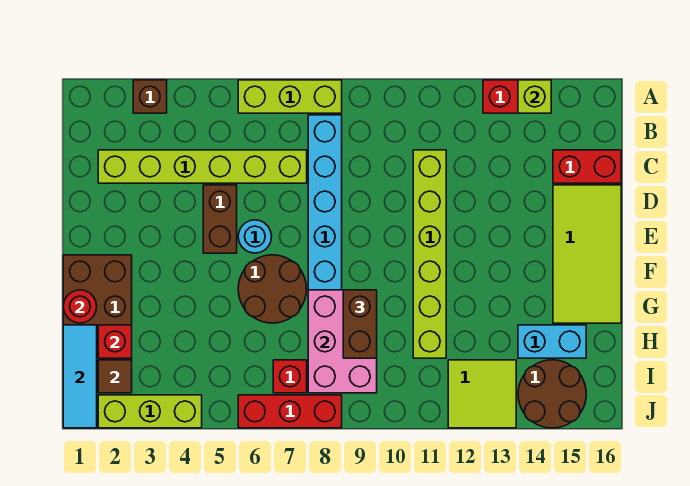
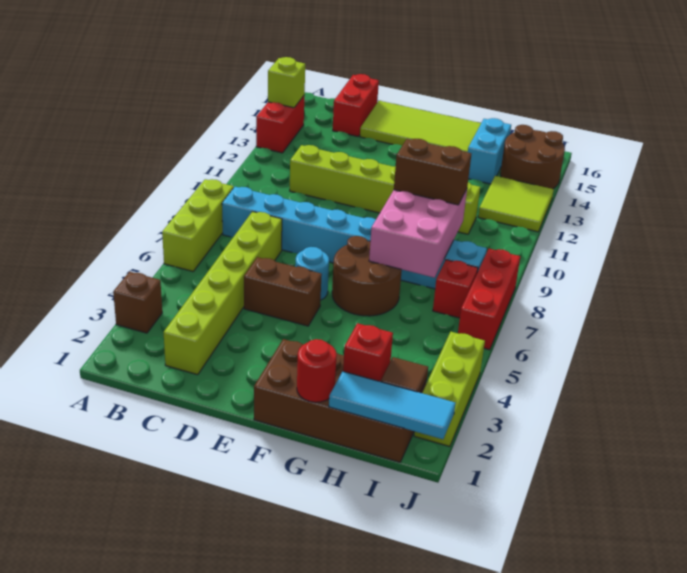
pink brick G8:I9 level 2 -> pink brick G7:H9 level 2

